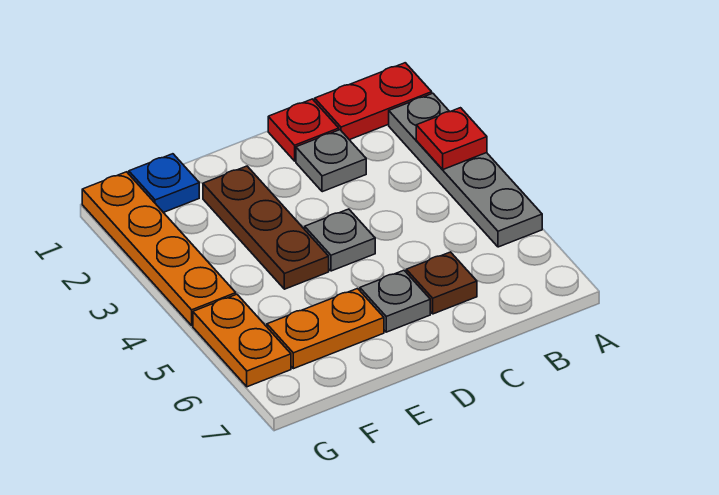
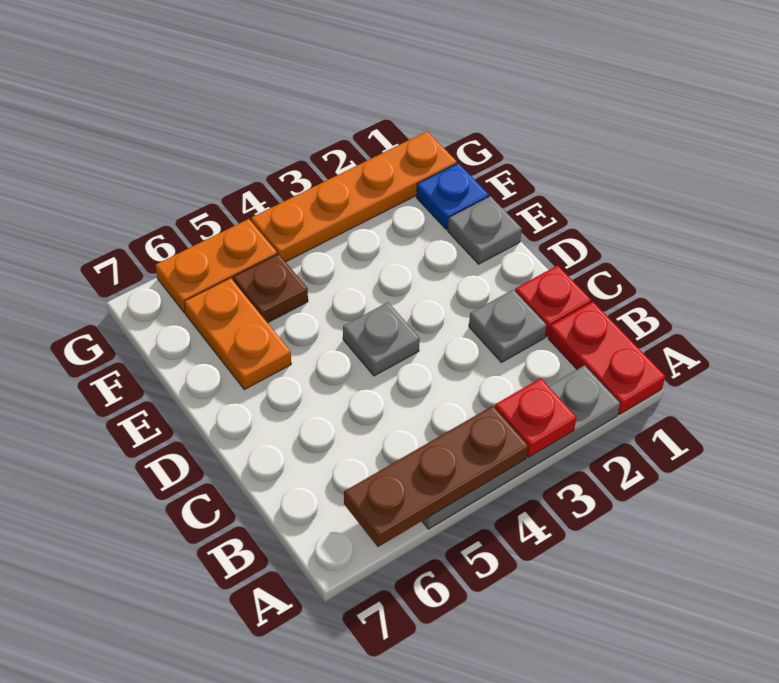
brown plate C6 level 1 -> brown plate F5 level 1
grey plate D6 level 1 -> grey plate E1 level 1
brown plate E2:E4 level 1 -> brown plate A4:A6 level 2

